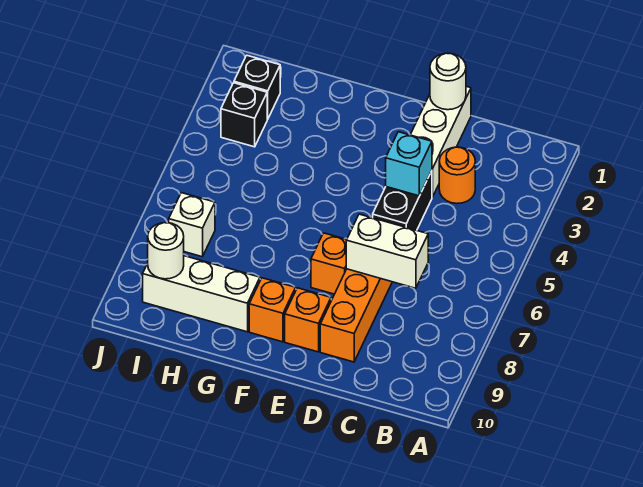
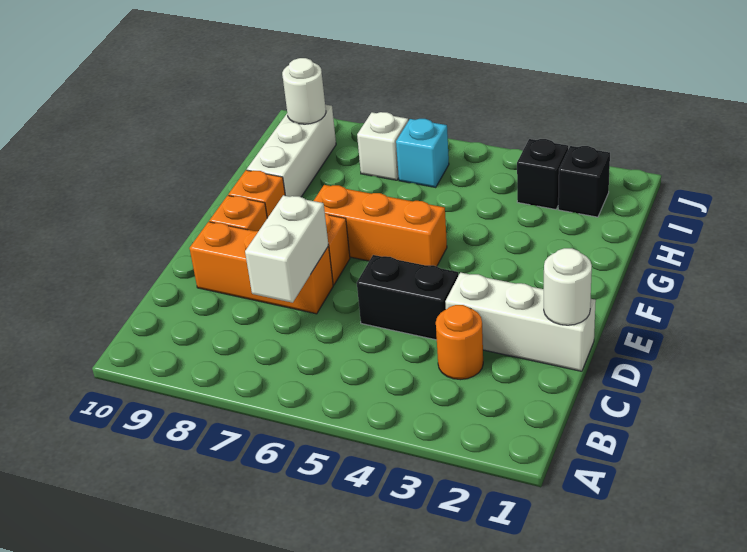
cyan brick D4 level 2 -> cyan brick I6 level 1
none -> orange brick F5:F7 level 1

